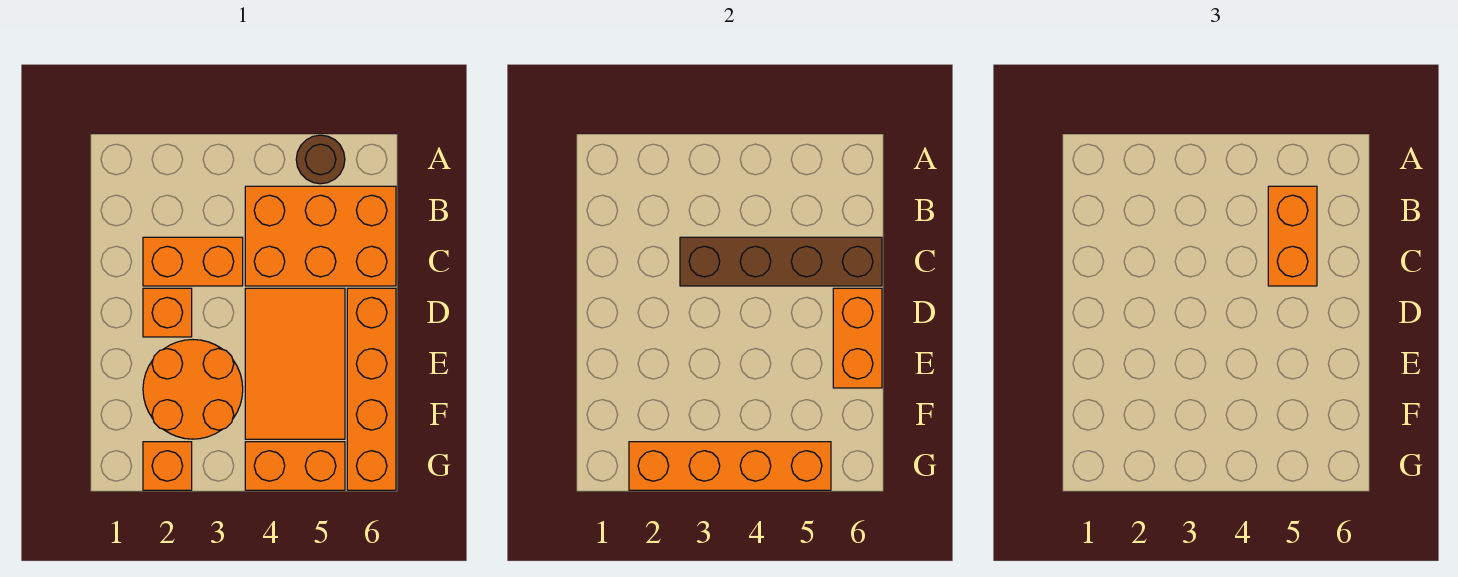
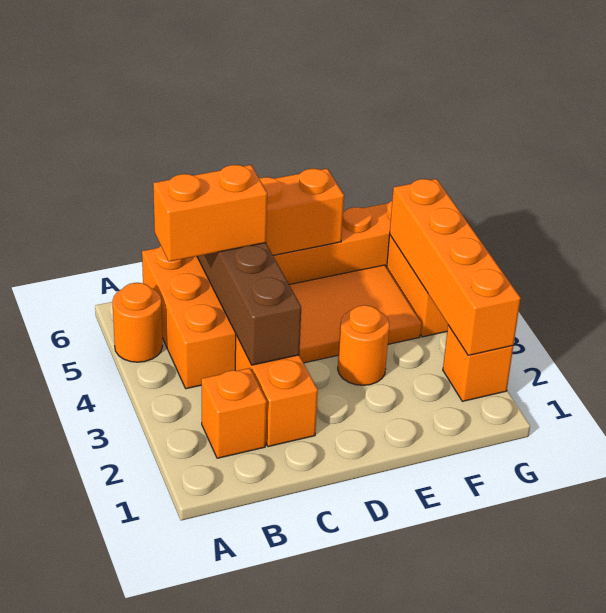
brown round brick A5 level 1 -> orange round brick A5 level 1
orange brick D2 level 1 -> orange brick B2 level 1
orange round brick E2:F3 level 1 -> orange round brick E3 level 1

